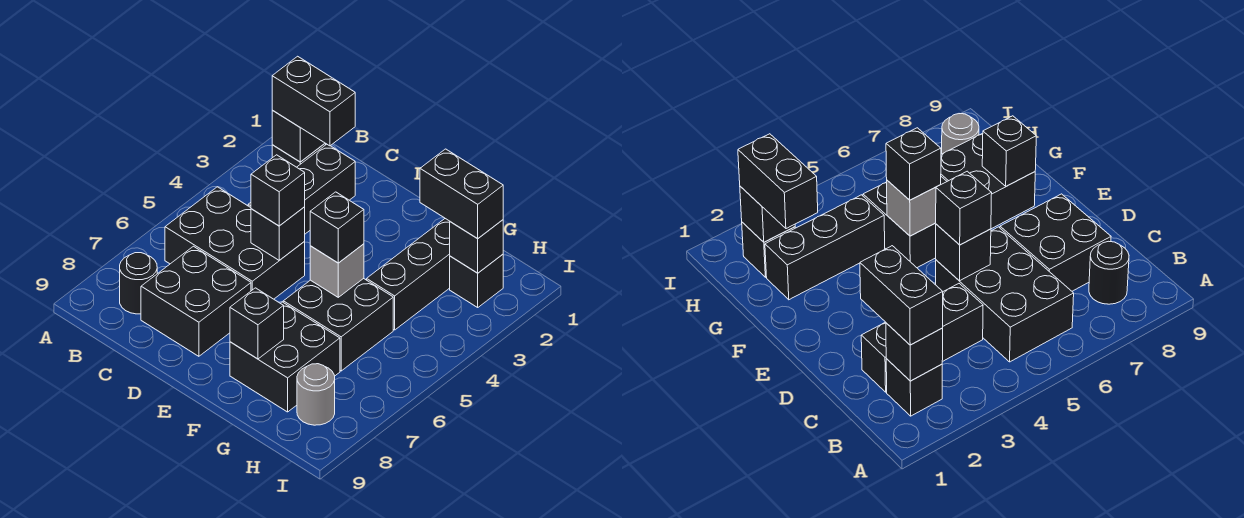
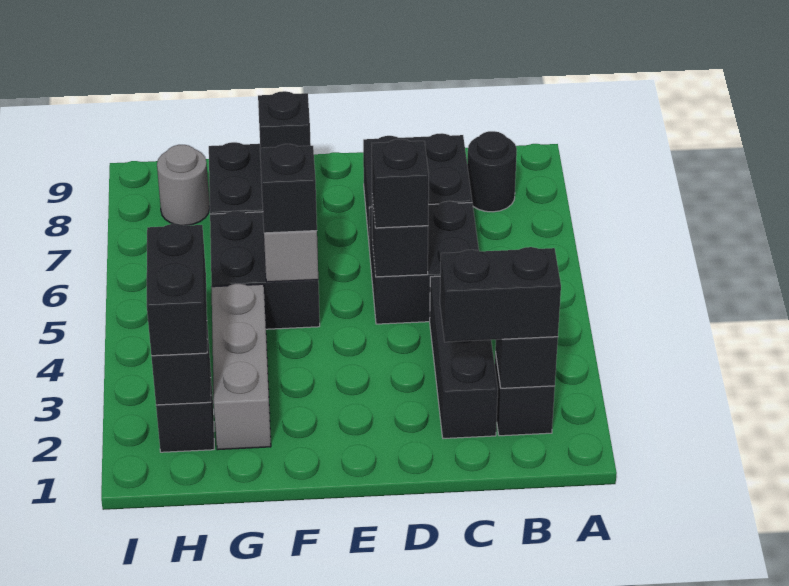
black brick B5:D6 level 1 -> black brick C5:D6 level 1
black brick G2:G4 level 1 -> grey brick G2:G4 level 1
black brick G2:H2 level 3 -> black brick H2:H3 level 3

